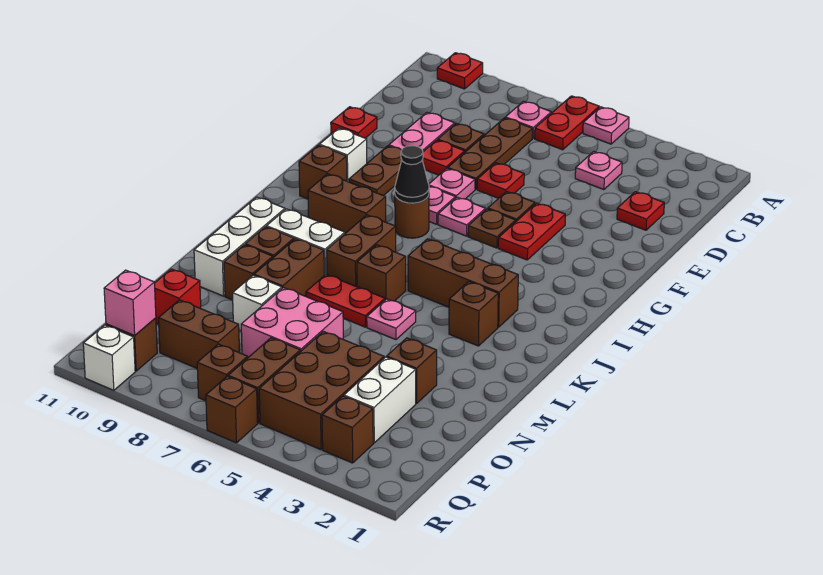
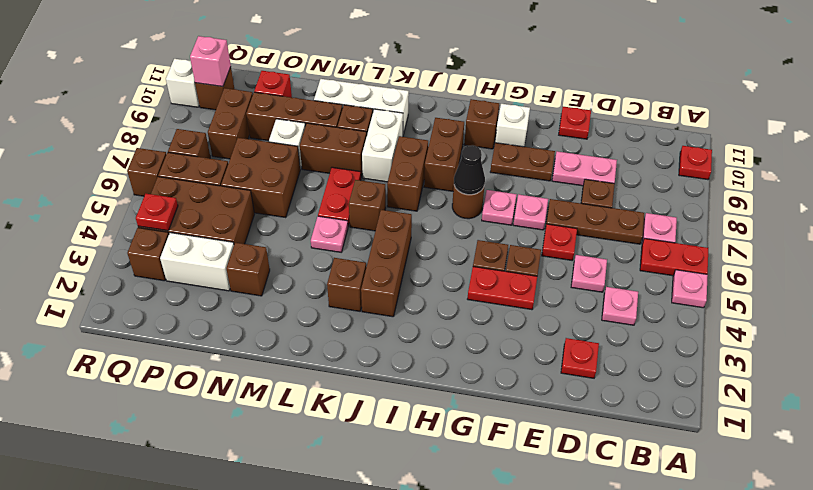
red plate E8 level 1 -> red plate Q4 level 2
pink plate G6 level 1 -> pink plate D5 level 1
brown brick J7:K7 level 1 -> brown brick J7:J8 level 1
brown brick M9 level 1 -> brown brick M9:O9 level 1
pink brick N6:O7 level 1 -> brown brick N6:O7 level 1

